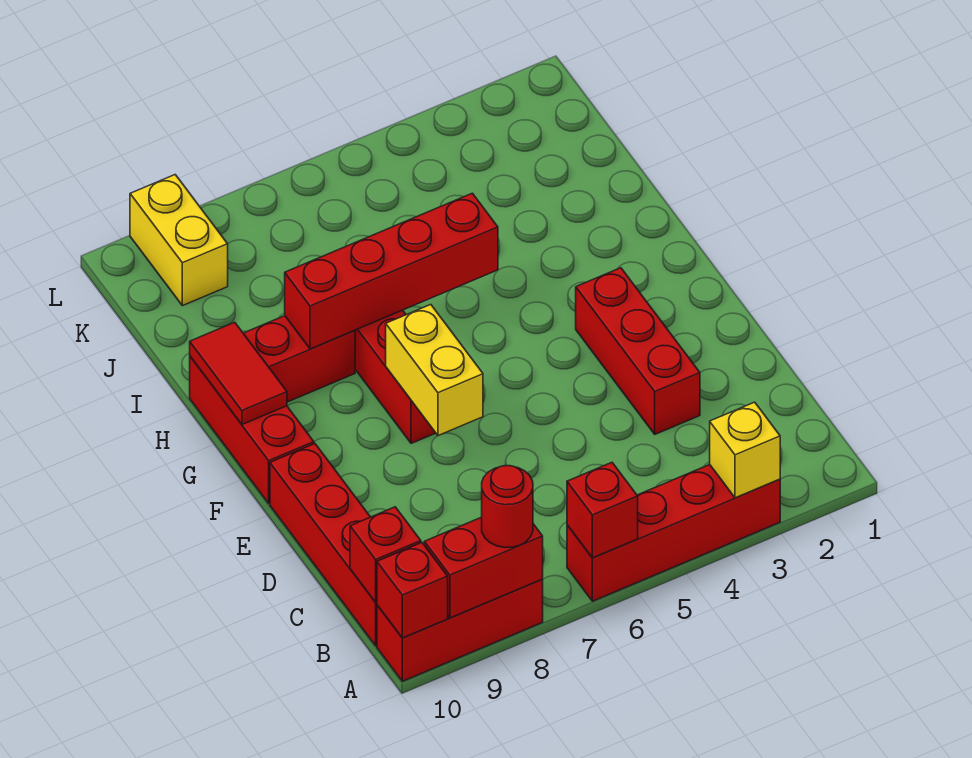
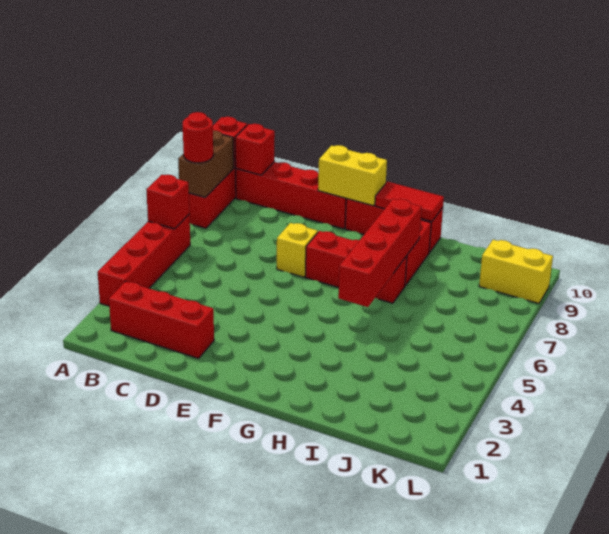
yellow brick A3 level 2 -> yellow brick E7 level 1
red brick A8:A9 level 2 -> brown brick A8:A9 level 2
red brick D3:F3 level 1 -> red brick B2:D2 level 1
yellow brick E7:F7 level 2 -> yellow brick E10:F10 level 2

